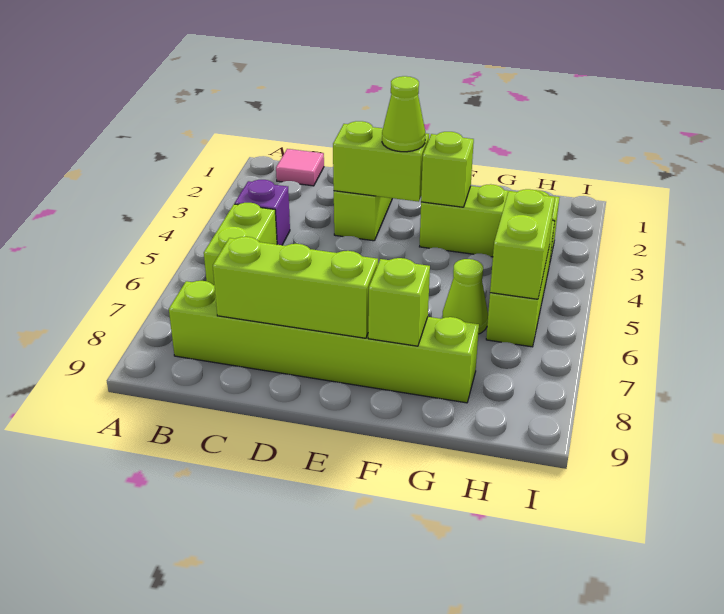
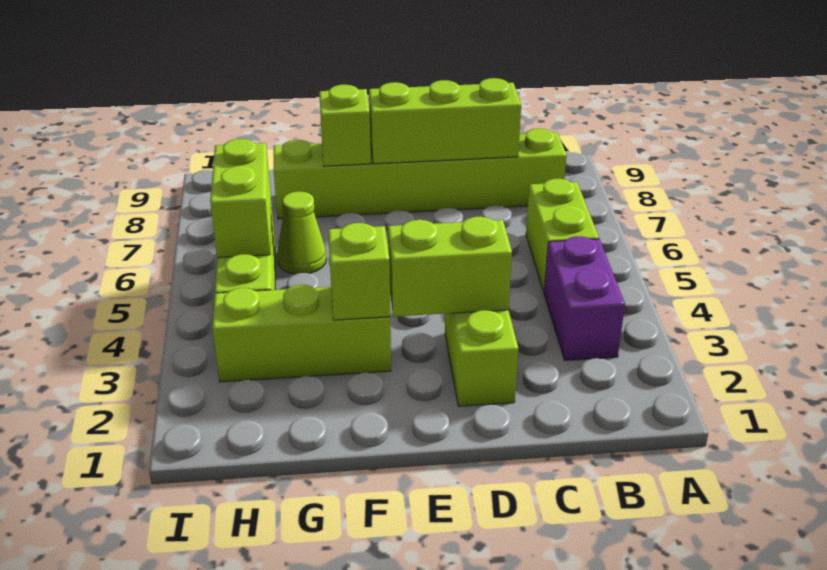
pink tile B1 level 1 -> none
purple brick B4 level 1 -> purple brick B3:B4 level 1
lime cone E3 level 3 -> none

